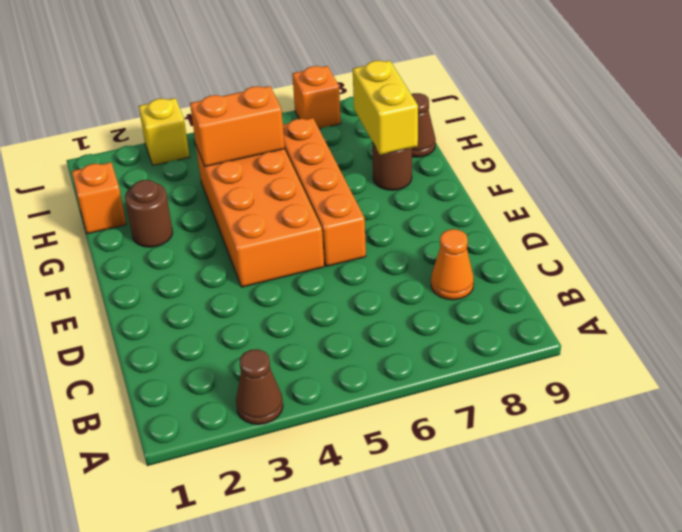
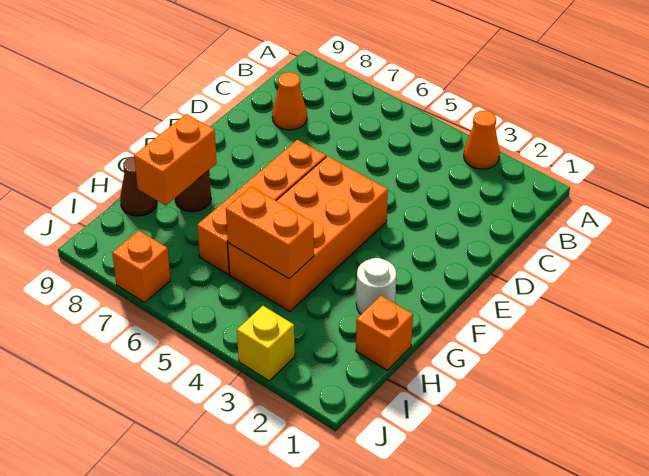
brown cone A3 level 1 -> orange cone A3 level 1
brown round brick G2 level 1 -> white round brick G2 level 1
yellow brick G8:H8 level 2 -> orange brick G8:H8 level 2

